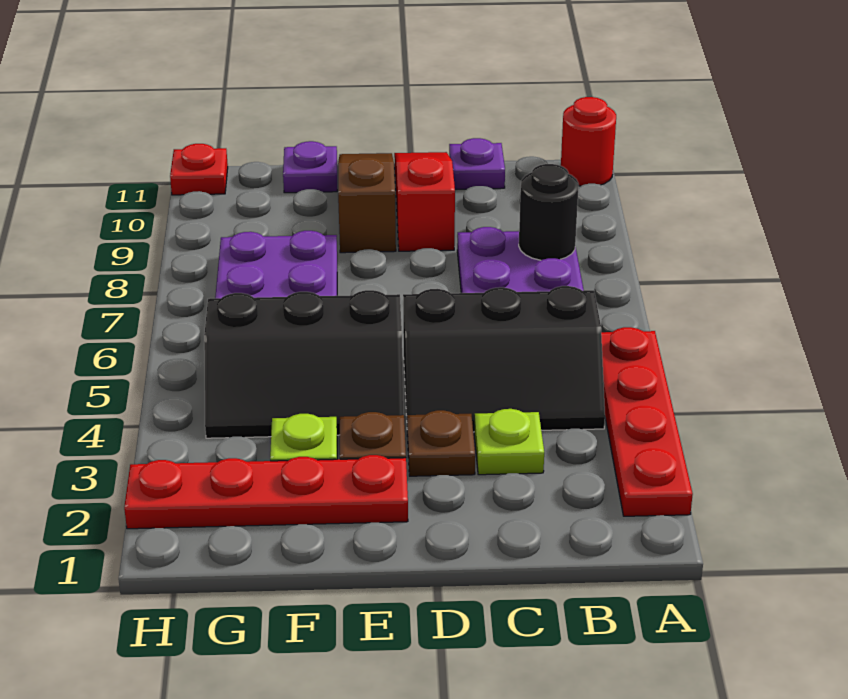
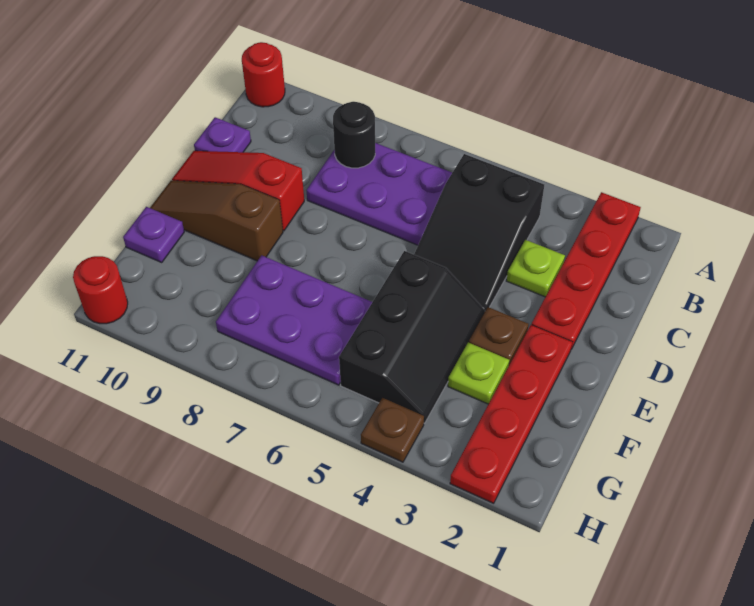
red plate A2:A5 level 1 -> red plate A2:D2 level 1
black slope B4:D5 level 1 top 5 -> black slope B4:D5 level 1 top B
brown plate D3 level 1 -> brown plate H4 level 1
red plate H11 level 1 -> red round brick H11 level 1

